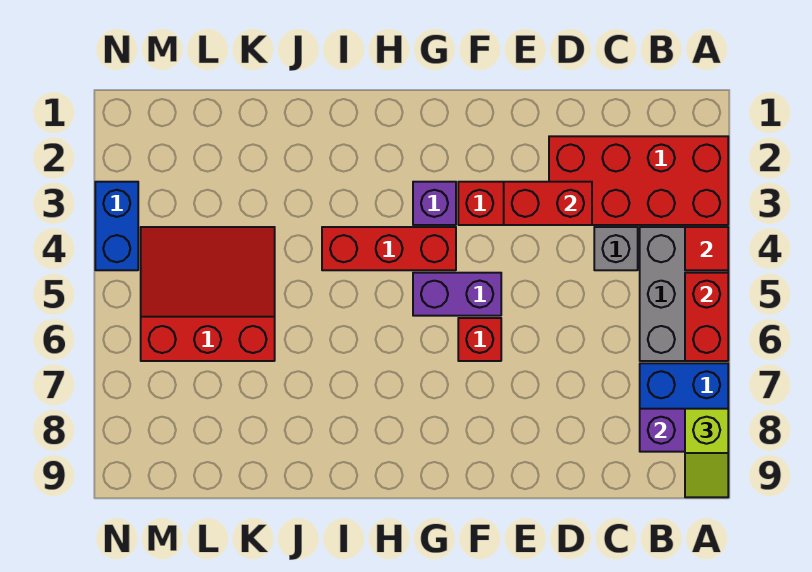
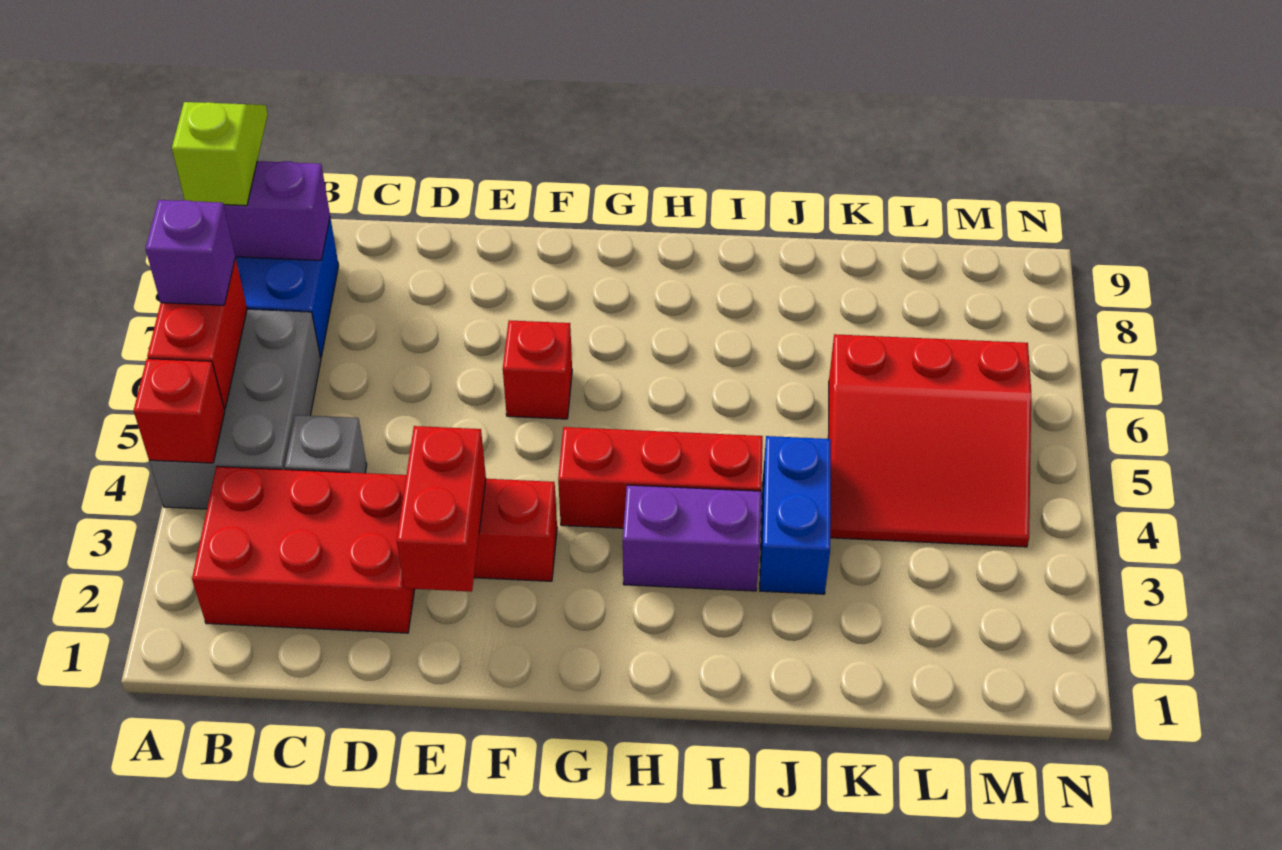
red brick A2:D3 level 1 -> red brick B2:D3 level 1
red tile A4 level 2 -> red brick A4 level 2
red brick D3:E3 level 2 -> red brick E2:E3 level 2
purple brick F5:G5 level 1 -> purple brick H3:I3 level 1
purple brick G3 level 1 -> purple brick A6 level 3
blue brick N3:N4 level 1 -> blue brick J3:J4 level 1

